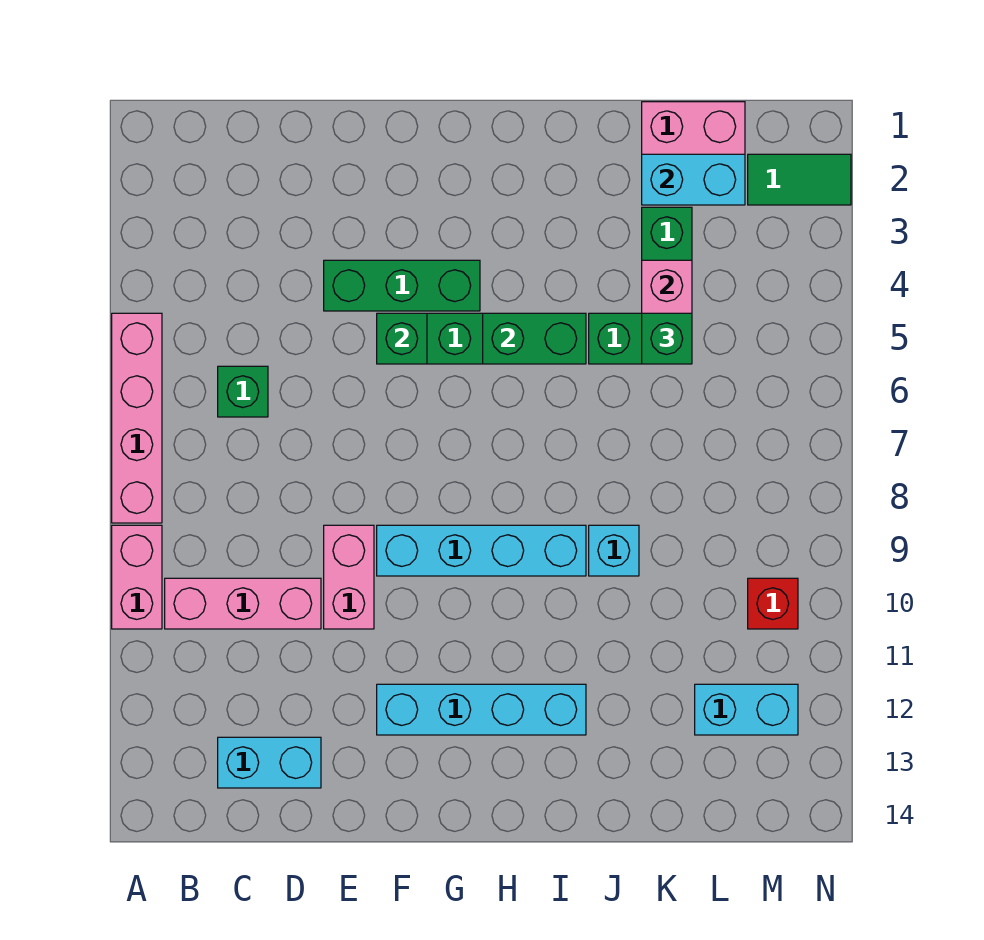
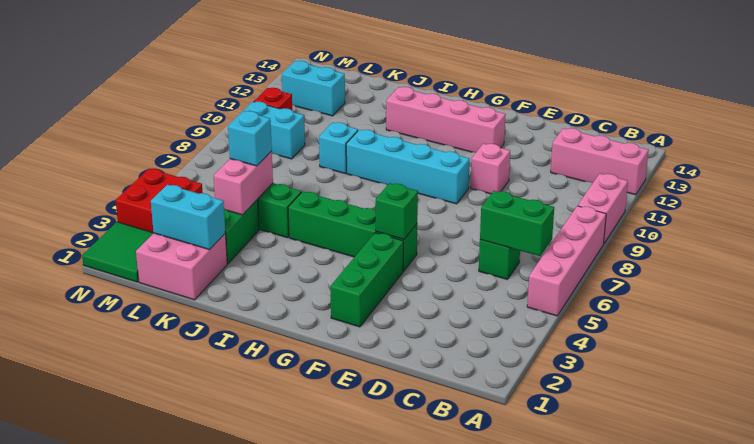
pink brick B10:D10 level 1 -> pink brick A12:C12 level 1
cyan brick C13:D13 level 1 -> cyan brick L9:M9 level 1
green brick E4:G4 level 1 -> green brick F2:F4 level 1
pink brick E9:E10 level 1 -> pink brick E10 level 1
cyan brick F12:I12 level 1 -> pink brick F12:I12 level 1
green brick H5:I5 level 2 -> green brick B6:C6 level 2
green brick K5 level 3 -> cyan brick K5 level 3
green tile M2:N2 level 1 -> green tile M1:N2 level 1
none -> red brick M3:N4 level 1

